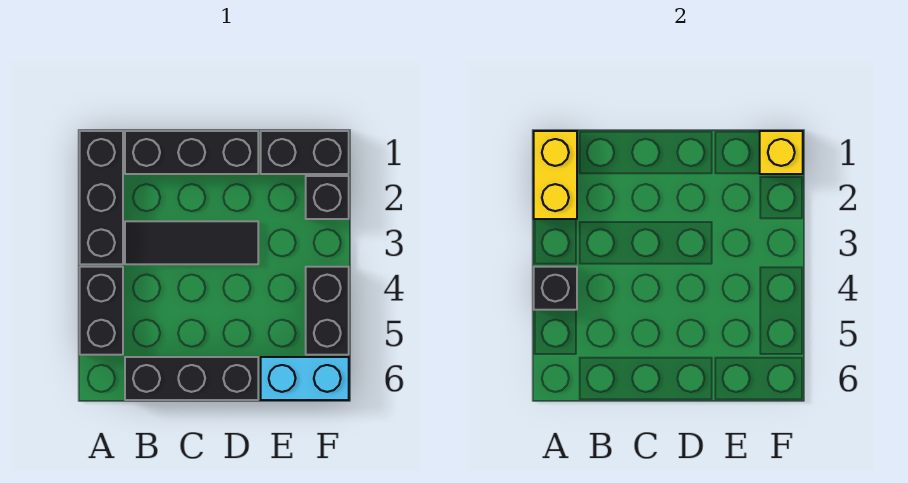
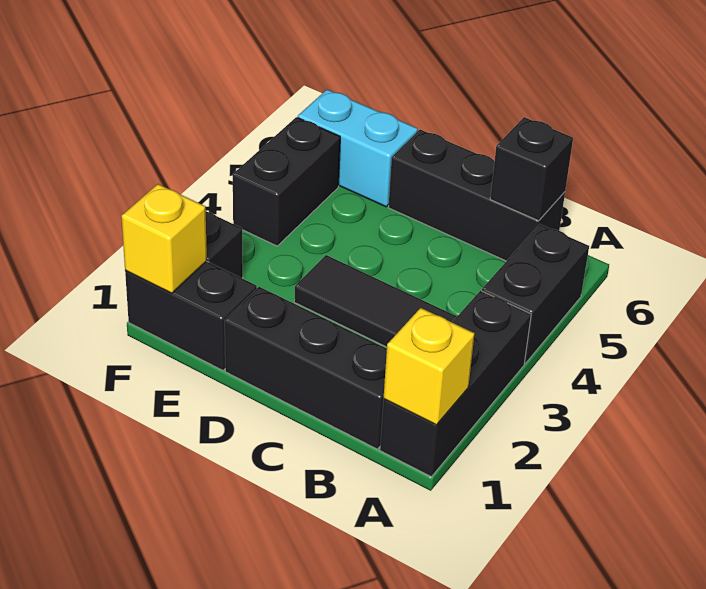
yellow brick A1:A2 level 2 -> yellow brick A1 level 2
black brick A4 level 2 -> black brick B6 level 2

